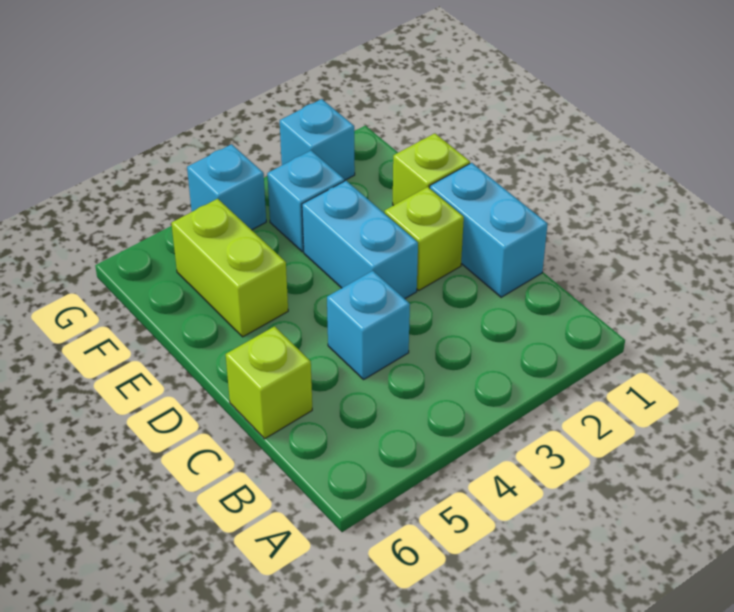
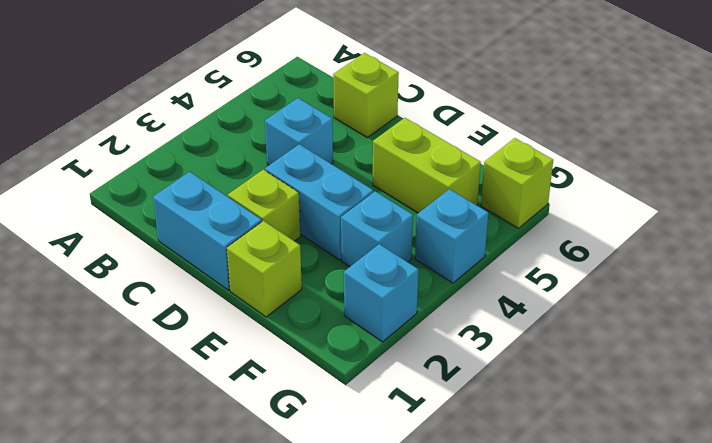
none -> lime brick G6 level 1

